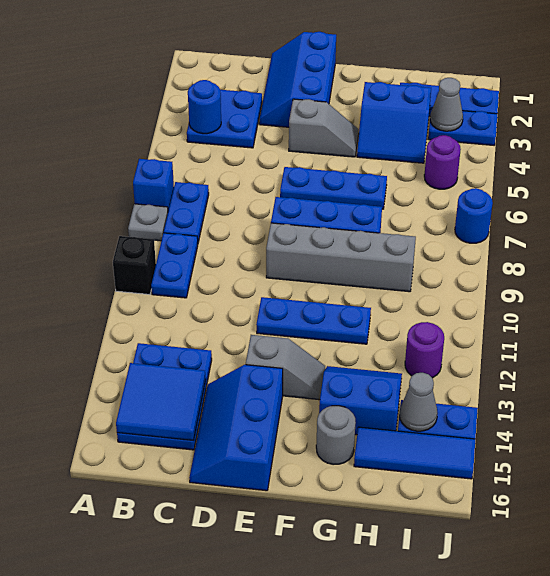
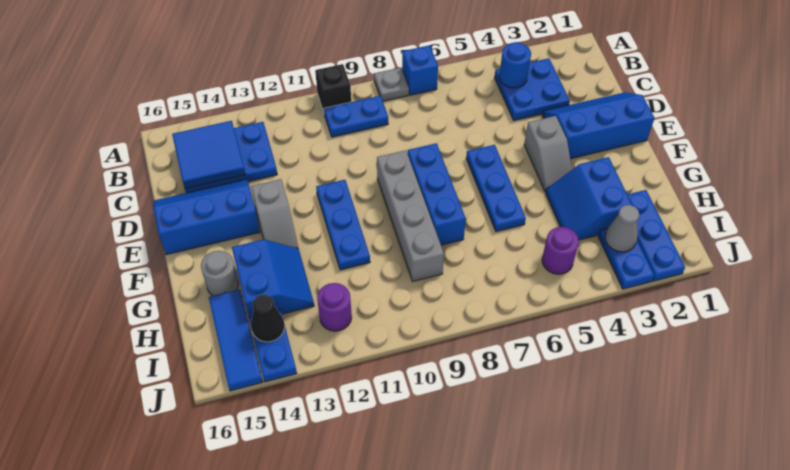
blue plate B7:B8 level 1 -> none
grey cone I14 level 2 -> black cone I14 level 2
blue round brick J7 level 1 -> none

